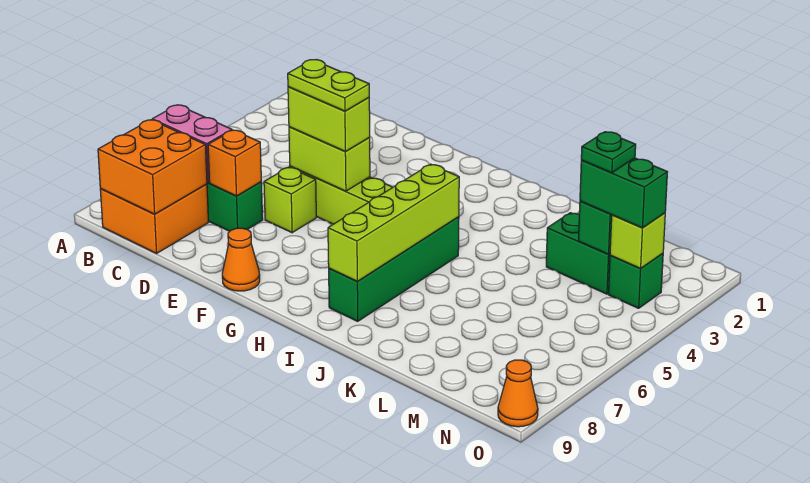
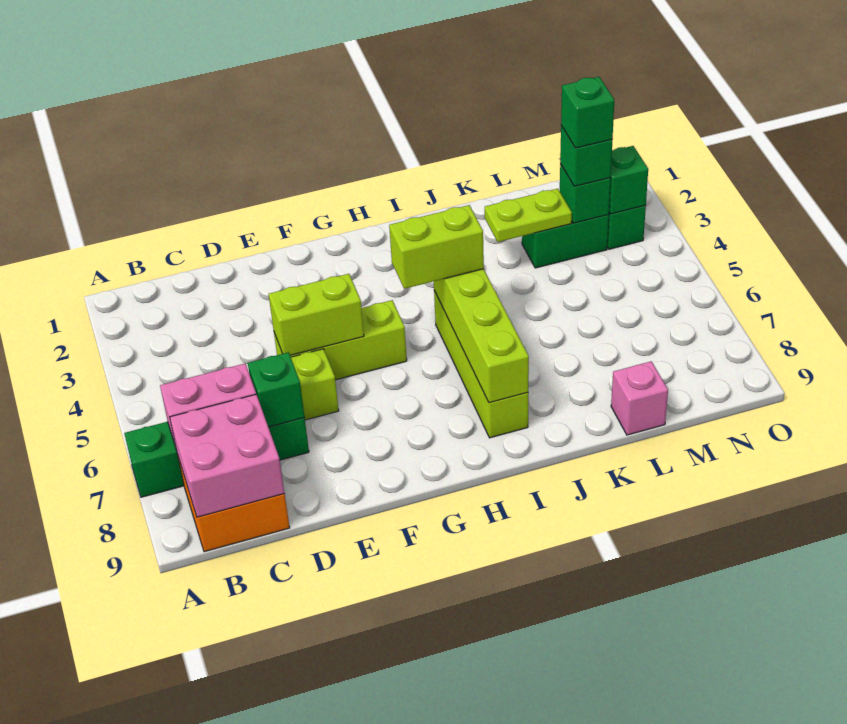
orange brick B8:C9 level 2 -> pink brick B8:C9 level 2
orange brick D7 level 2 -> green brick D7 level 2
lime brick E5:F5 level 3 -> lime brick H5:I5 level 3
lime plate E5:F5 level 4 -> lime plate K3:L3 level 2
orange cone F9 level 1 -> none
green brick I5:I8 level 1 -> lime brick I5:I8 level 1
none -> pink brick L9 level 1
green brick M3:N3 level 3 -> green brick M3 level 3
green plate M3 level 4 -> green brick M3 level 4
lime brick N3 level 2 -> green brick N3 level 2
orange cone O9 level 1 -> none

